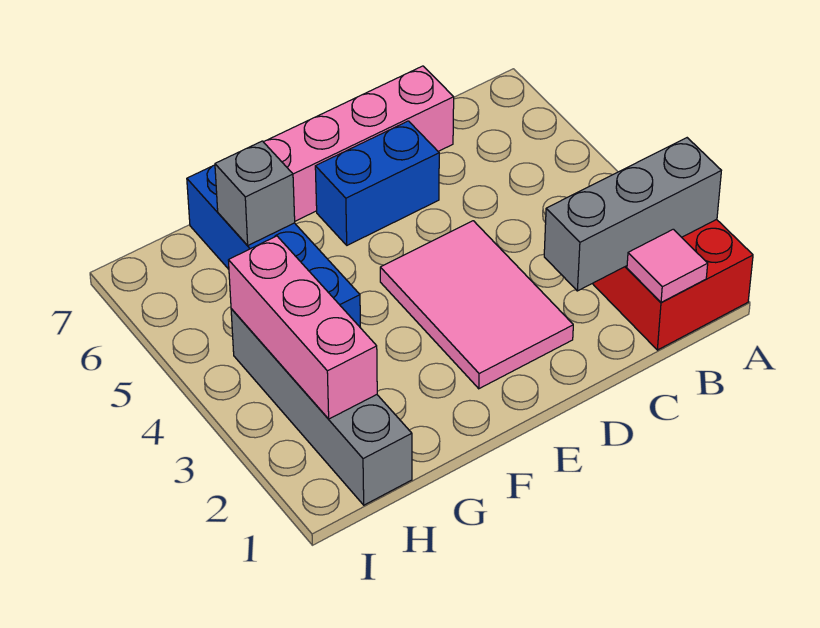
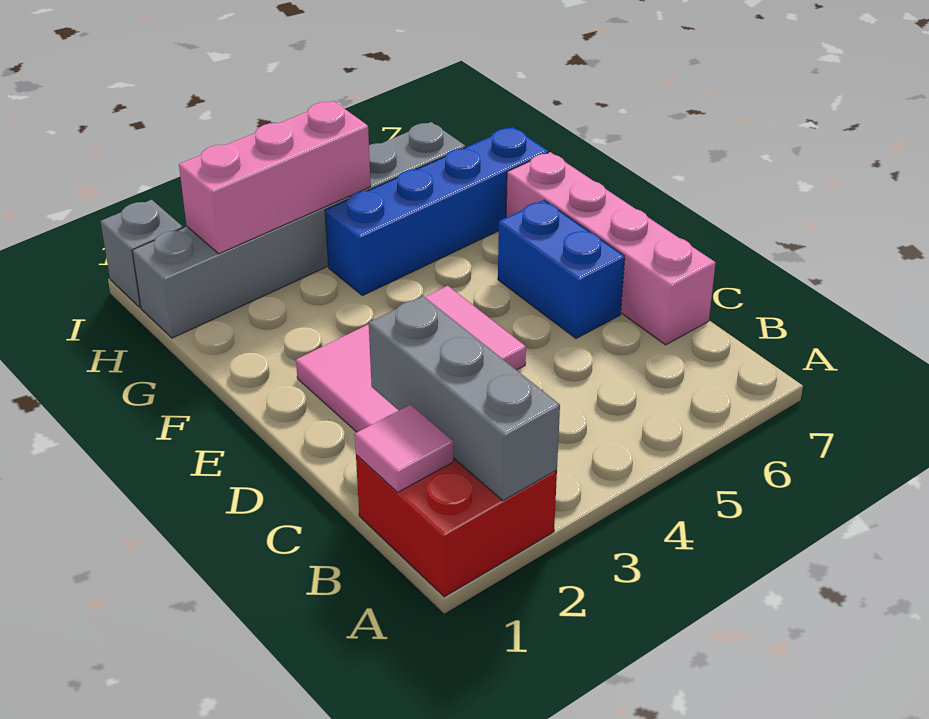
grey brick G6 level 2 -> grey brick I1 level 1
grey brick H1:H4 level 1 -> grey brick H1:H6 level 1

